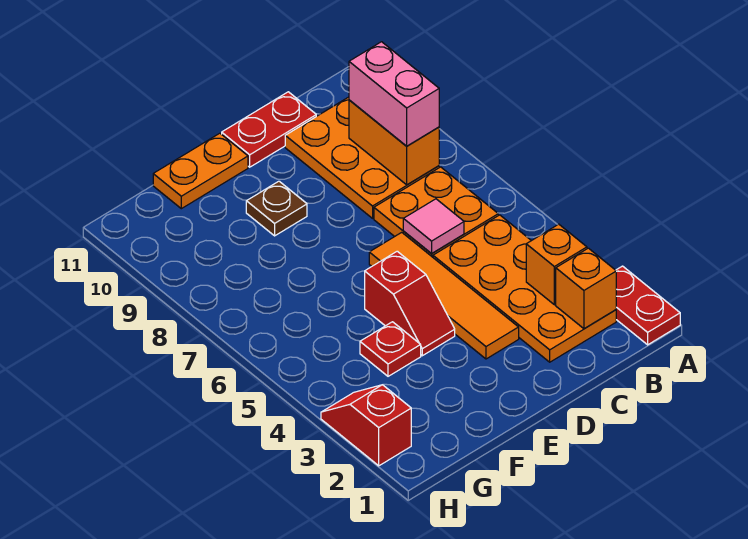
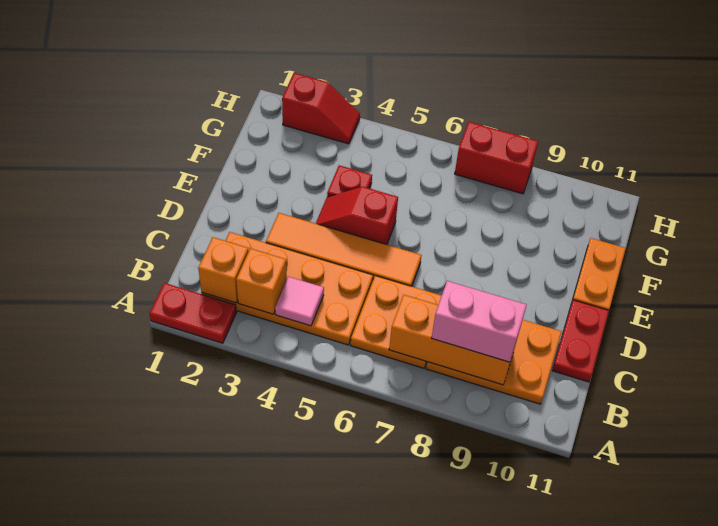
orange brick B8:B9 level 2 -> orange brick B7:B9 level 2
pink tile C6 level 2 -> pink tile B4 level 2
brown plate E9 level 1 -> none
none -> red brick H7:H8 level 1

